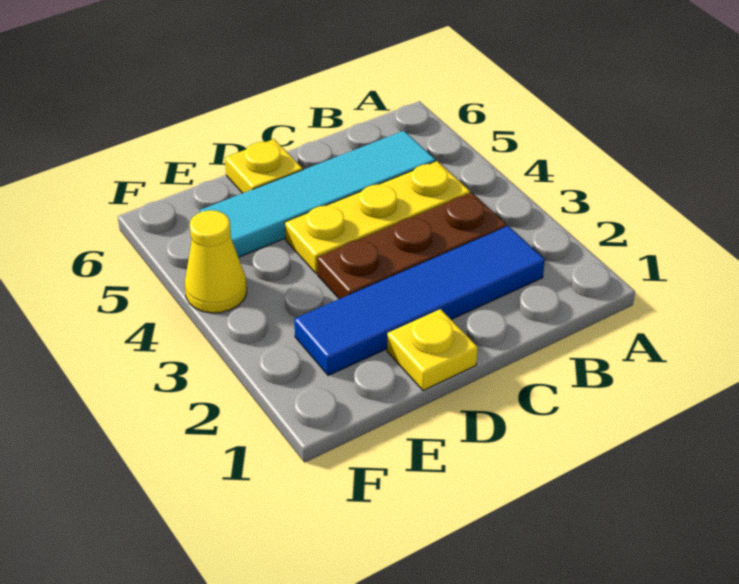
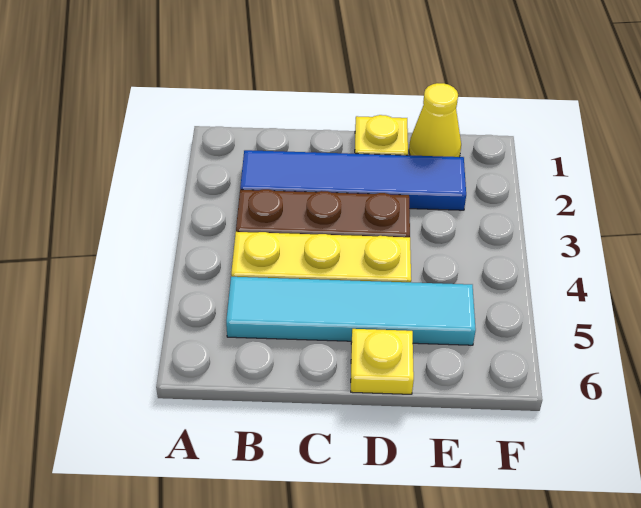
yellow cone F4 level 1 -> yellow cone E1 level 1

